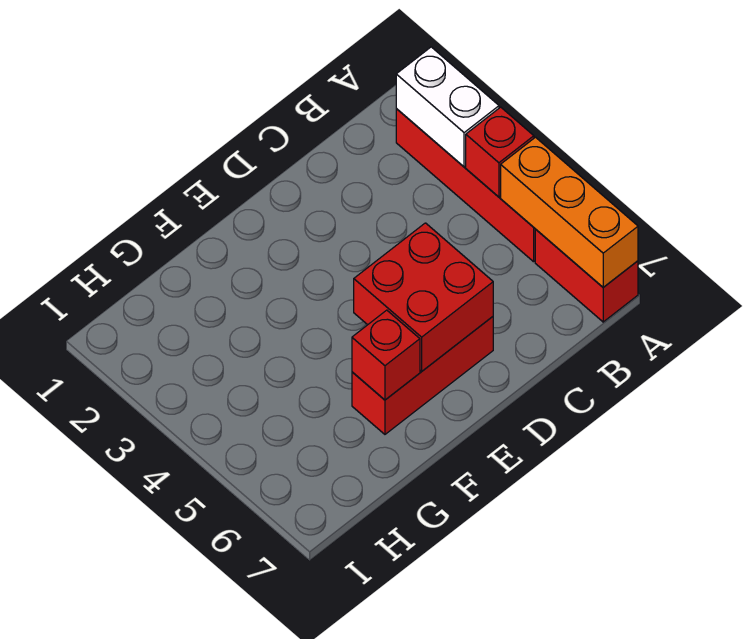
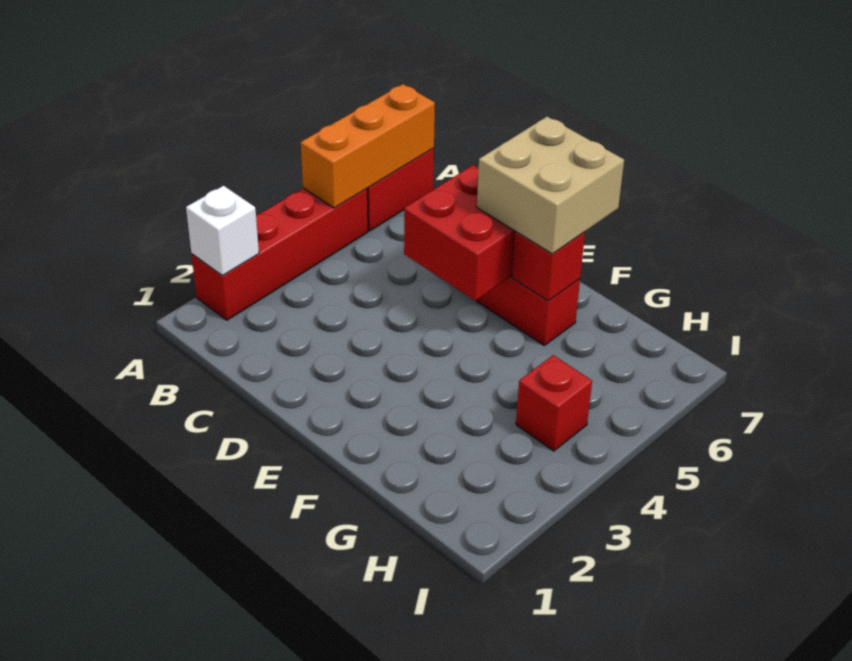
white brick A2:A3 level 2 -> white brick A2 level 2
red brick A4 level 2 -> red brick H4 level 1
none -> tan brick E6:F7 level 3

